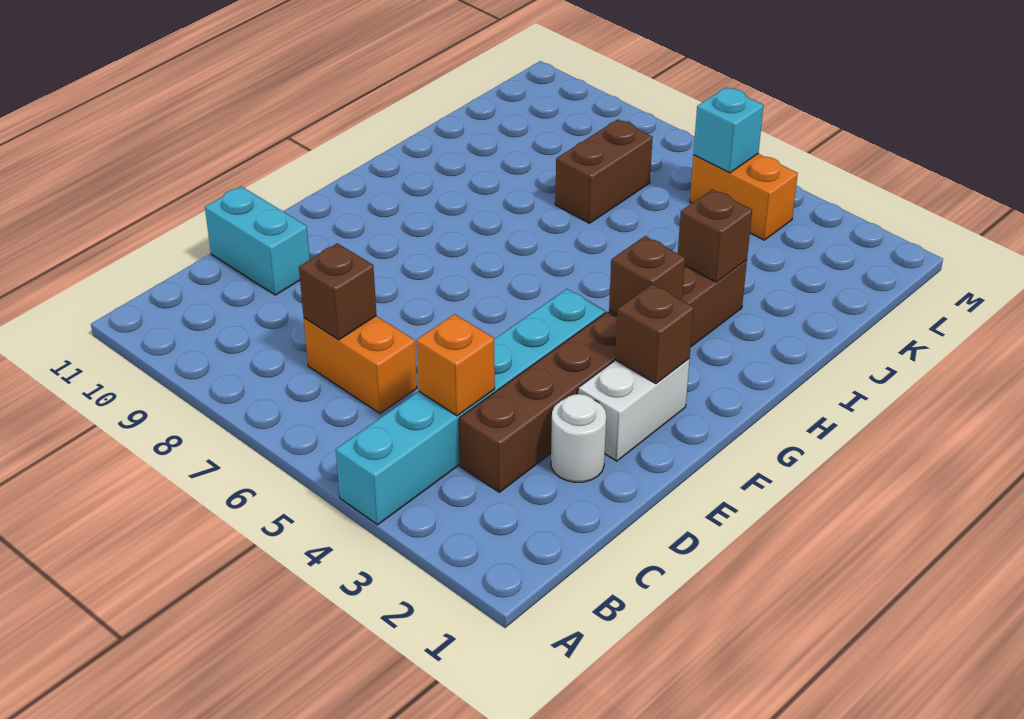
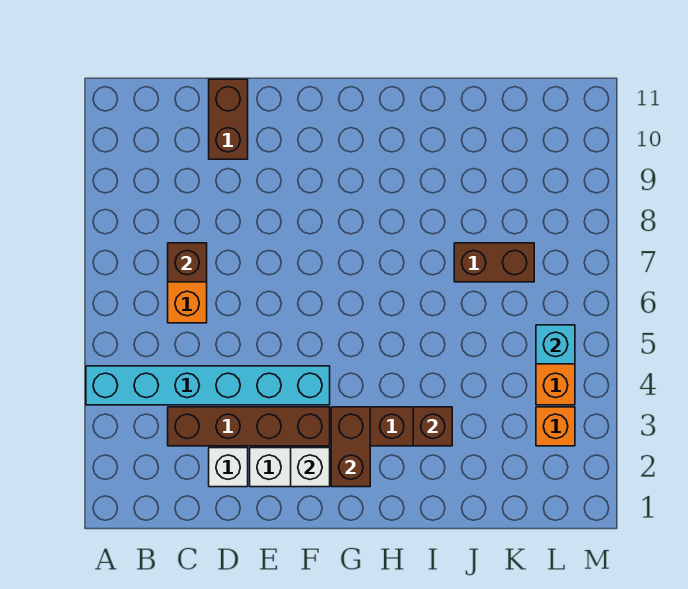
orange brick C4 level 2 -> orange brick L3 level 1
white round brick D2 level 1 -> white brick D2 level 1
cyan brick D10:D11 level 1 -> brown brick D10:D11 level 1
brown brick F2 level 2 -> white brick F2 level 2
brown brick G3 level 2 -> brown brick G2:G3 level 2

